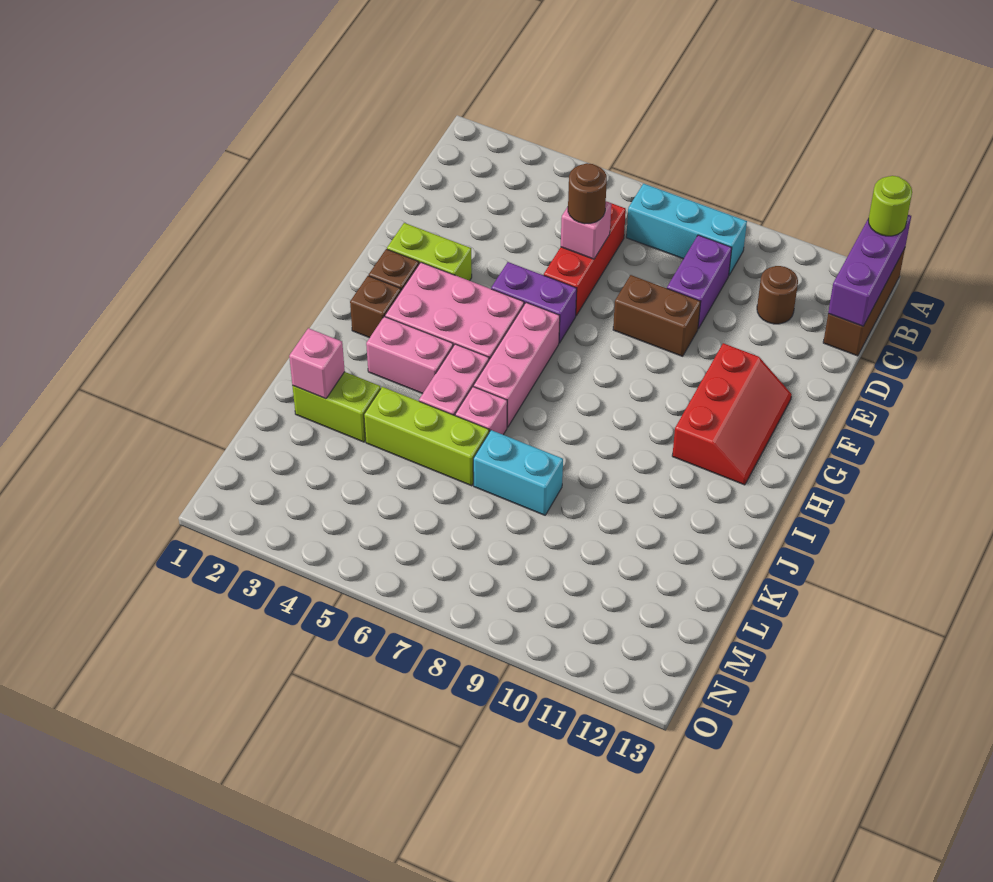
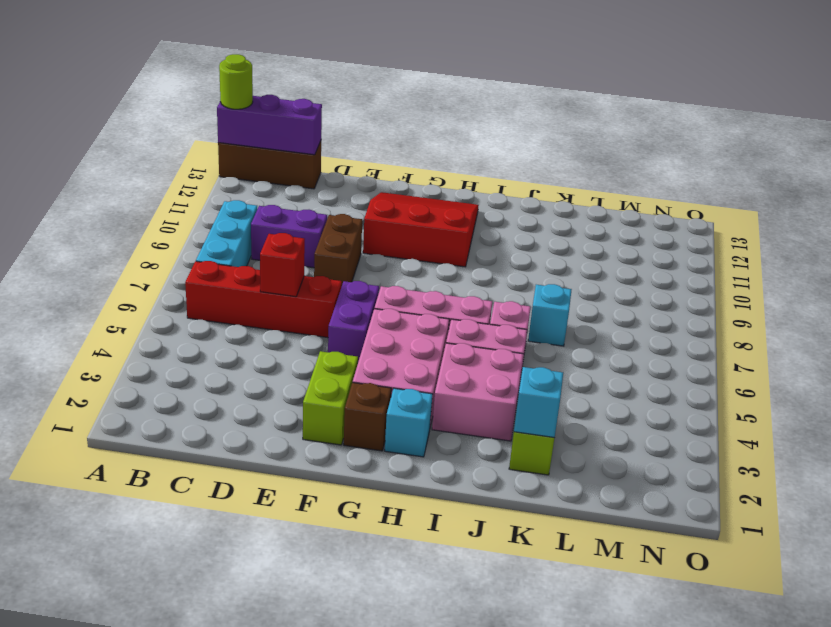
red brick C6:E6 level 1 -> red brick B6:E6 level 1
brown round brick C11 level 1 -> none
pink brick D6 level 2 -> red brick D6 level 2
brown round brick D6 level 3 -> none
red slope F11:H12 level 1 top 11 -> red slope F10:H12 level 1 top 10
brown brick H2 level 1 -> cyan brick H2 level 1
pink brick I3:I4 level 1 -> pink brick I3:J4 level 1
pink brick K2 level 2 -> cyan brick K2 level 2
lime brick K4:K6 level 1 -> none
cyan brick K7:K8 level 1 -> cyan brick K7 level 1

